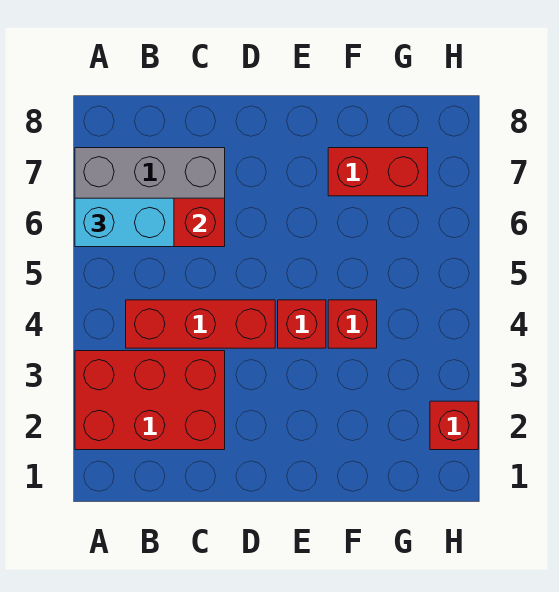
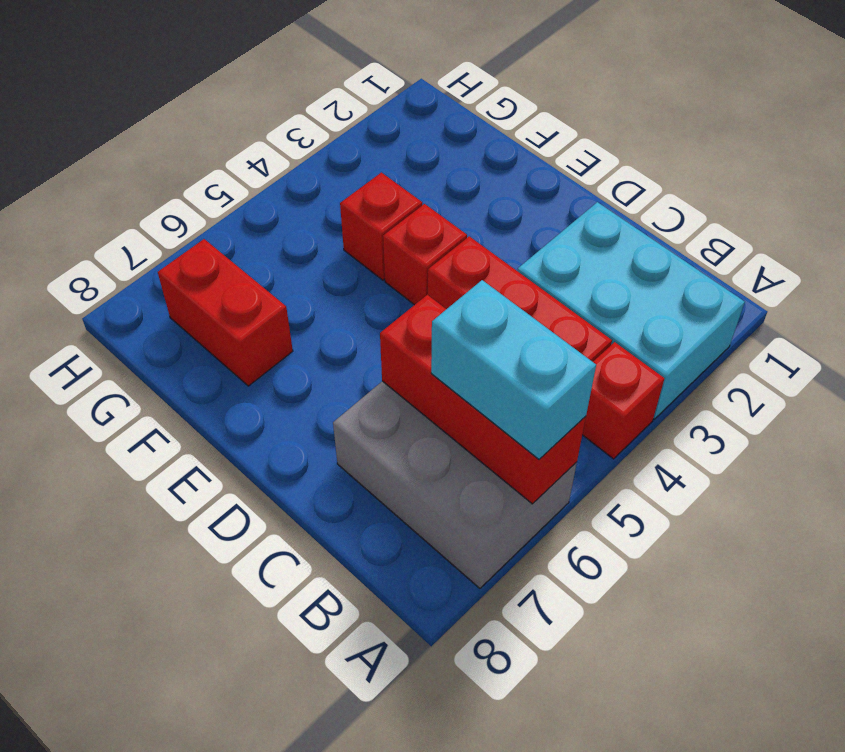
red brick A2:C3 level 1 -> cyan brick A2:C3 level 1
red brick H2 level 1 -> red brick A4 level 1

